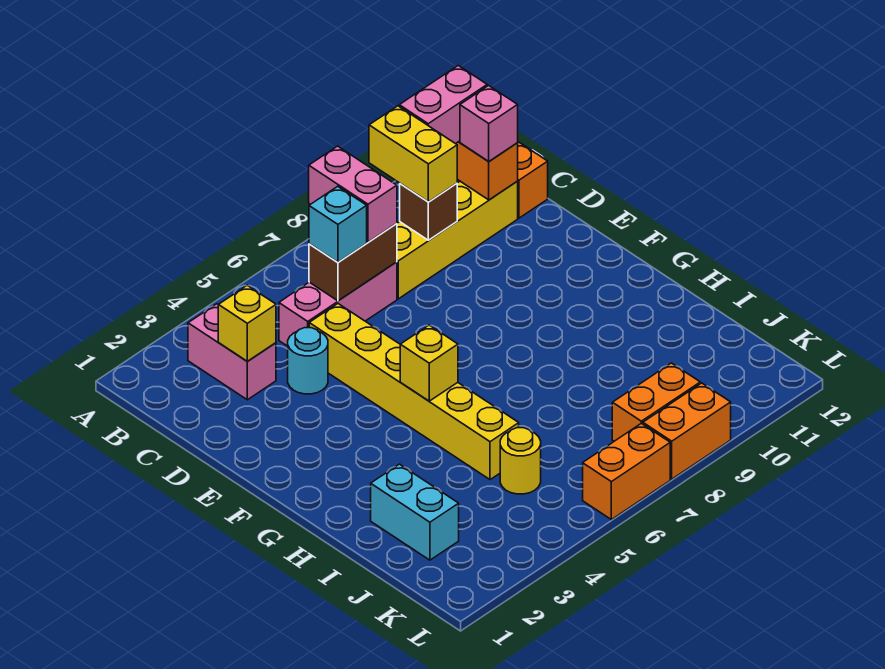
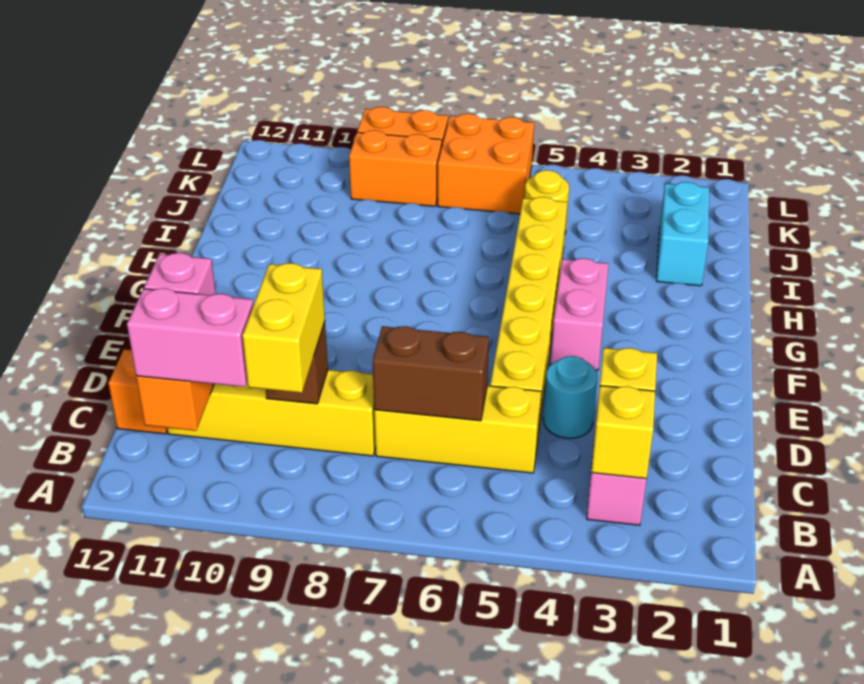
pink brick B7:C7 level 3 -> pink brick F4:G4 level 1
pink brick C5:C7 level 1 -> yellow brick C5:C7 level 1
cyan brick C6 level 3 -> none
yellow brick G5 level 2 -> yellow brick B3 level 2
orange brick L6:L7 level 1 -> orange brick K6:L7 level 1

